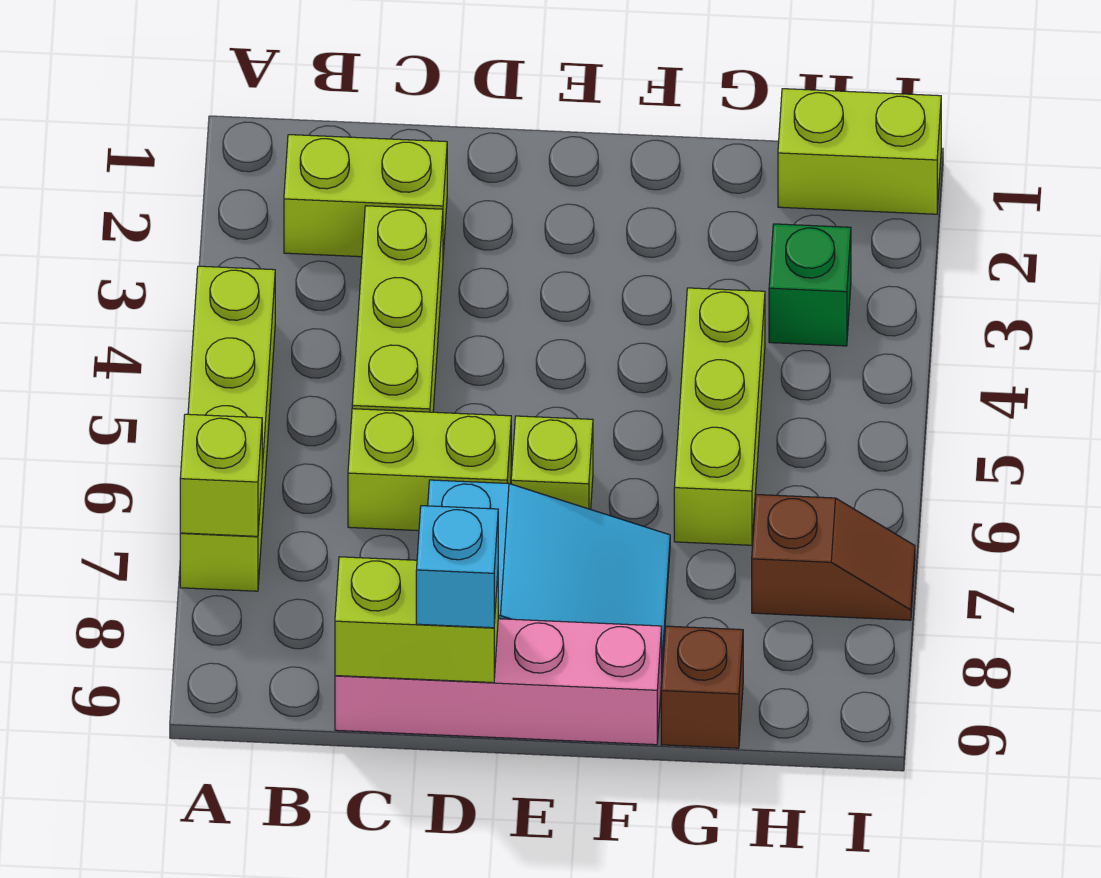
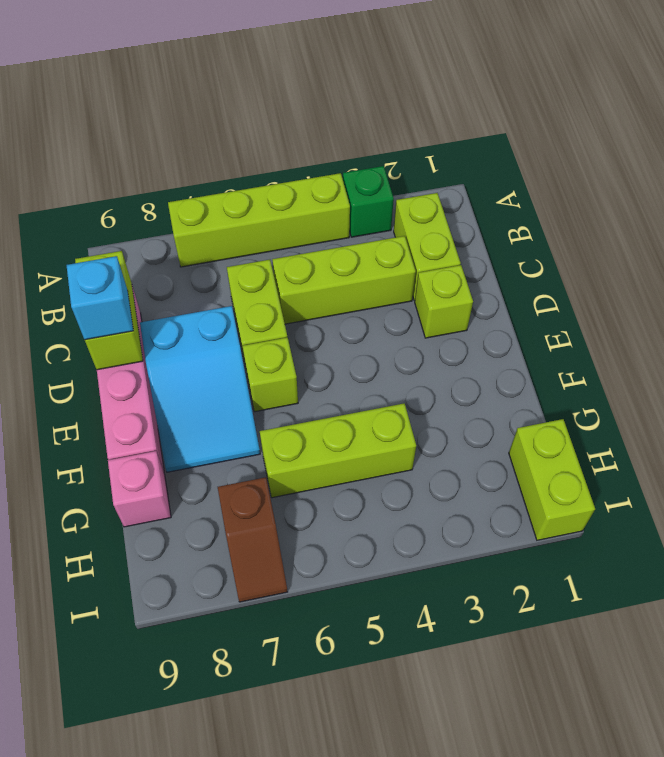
lime brick A7 level 2 -> lime brick D2 level 1
brown brick G9 level 1 -> pink brick G9 level 1
green brick H3 level 1 -> green brick A3 level 1

